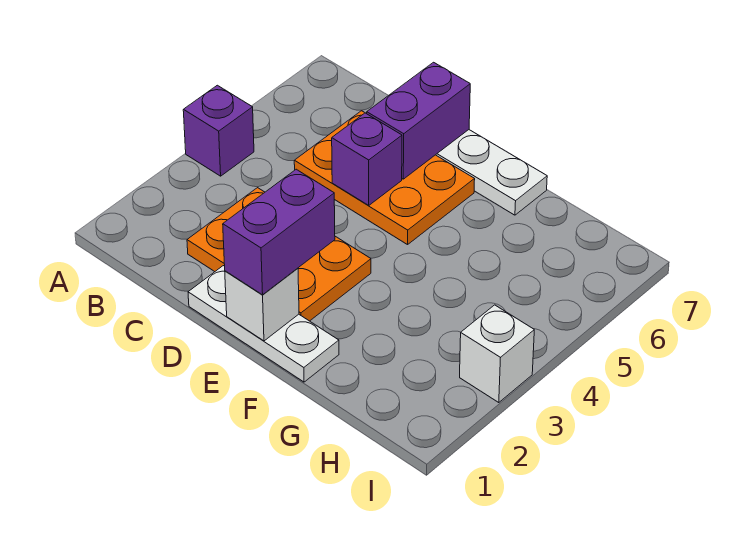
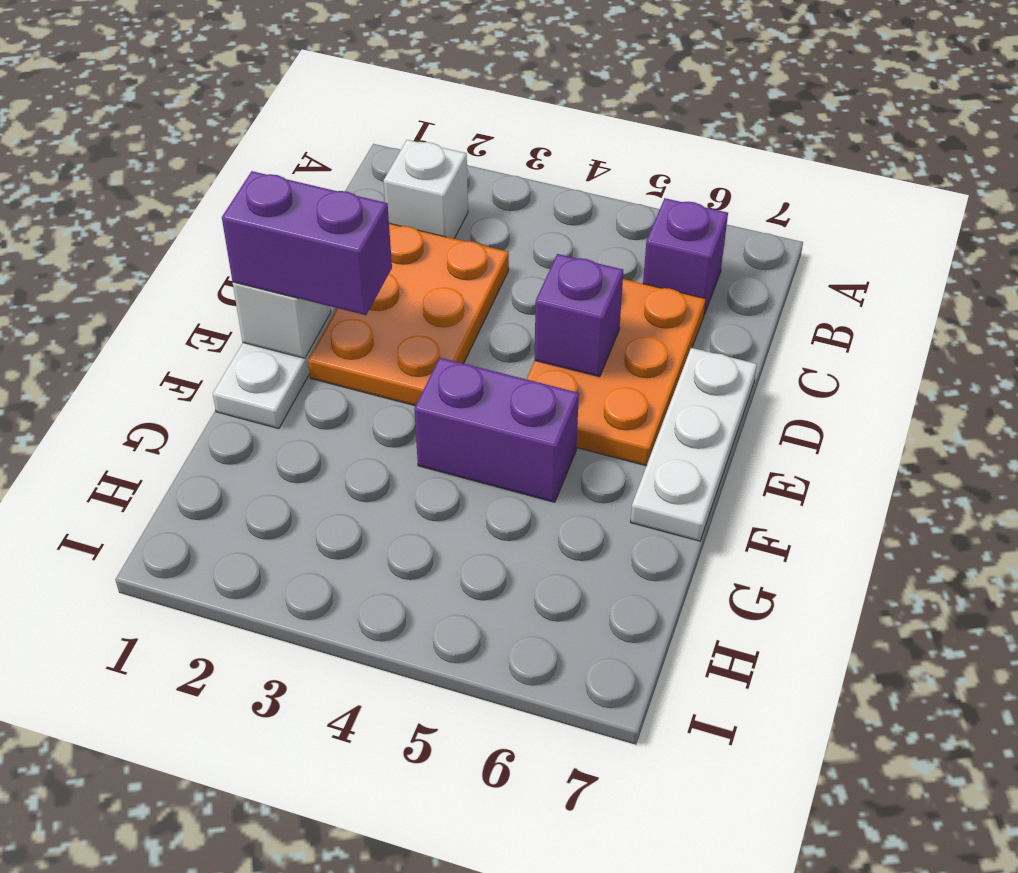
purple brick A4 level 1 -> purple brick B6 level 1
purple brick D6:D7 level 2 -> purple brick F4:F5 level 1
white brick I3 level 1 -> white brick B2 level 1

